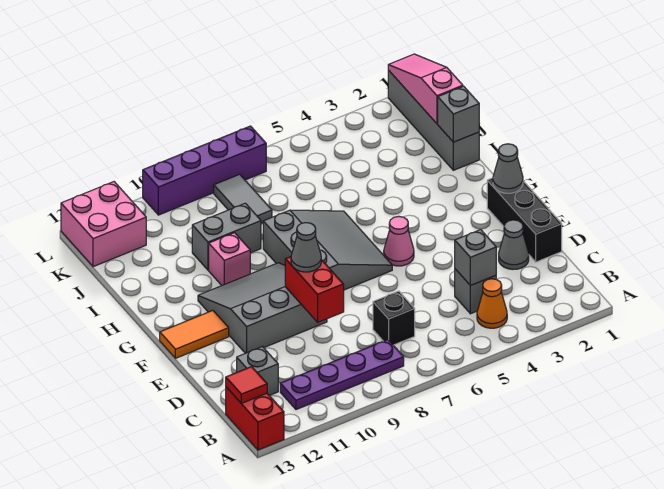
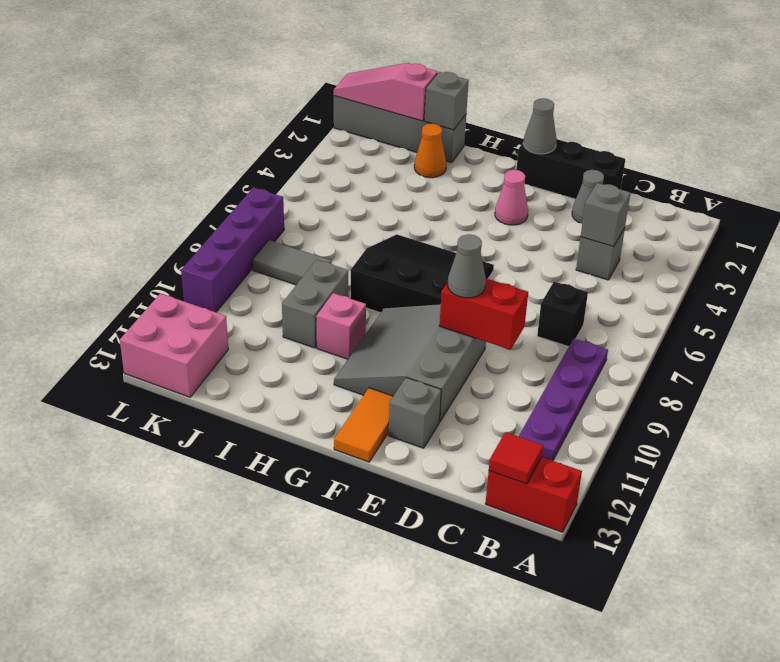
orange cone B4 level 1 -> orange cone I2 level 1
grey brick C12 level 1 -> grey brick E12 level 1
pink cone F5 level 1 -> pink cone F3 level 1
grey slope F6:H8 level 1 top 8 -> black slope F6:H8 level 1 top 8

